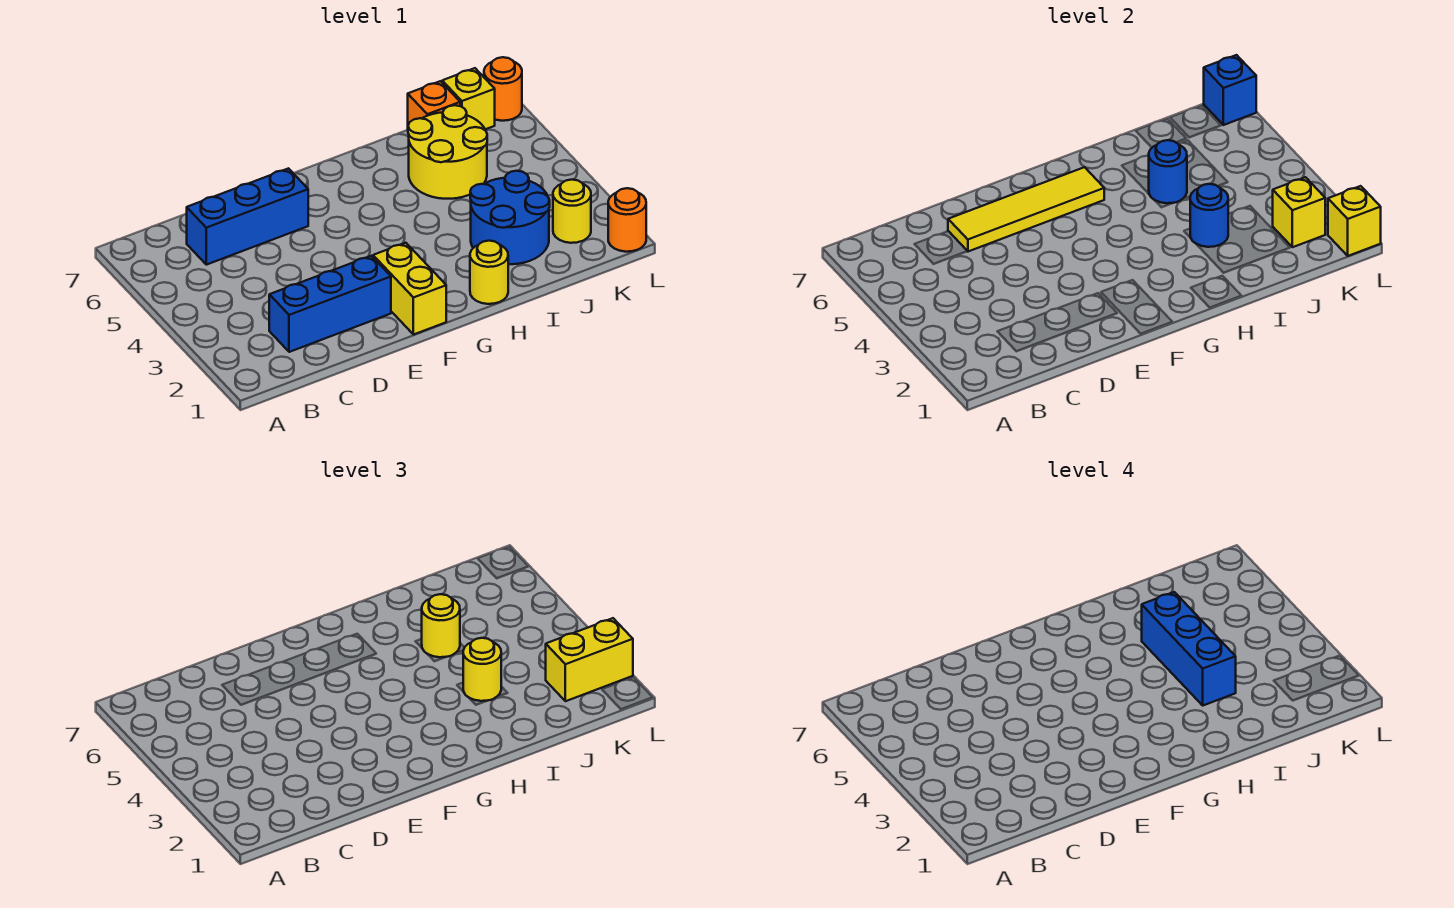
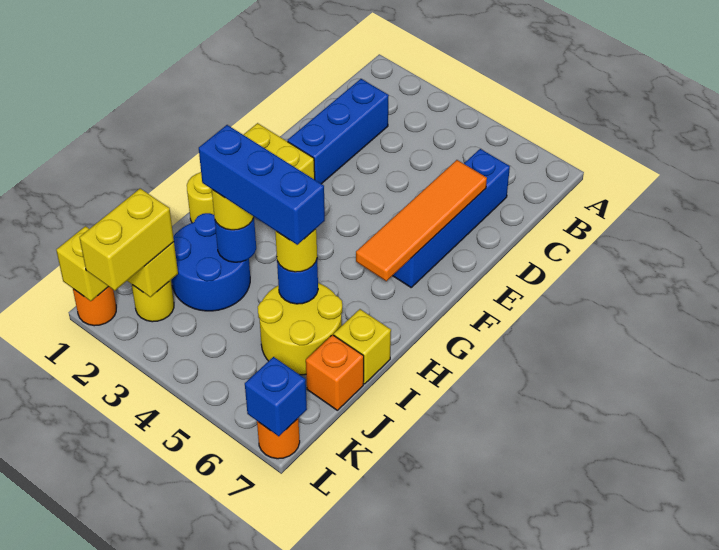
blue brick C6:E6 level 1 -> blue brick C6:F6 level 1
yellow tile D6:G6 level 2 -> orange tile D6:G6 level 2
yellow brick K7 level 1 -> yellow brick I7 level 1

